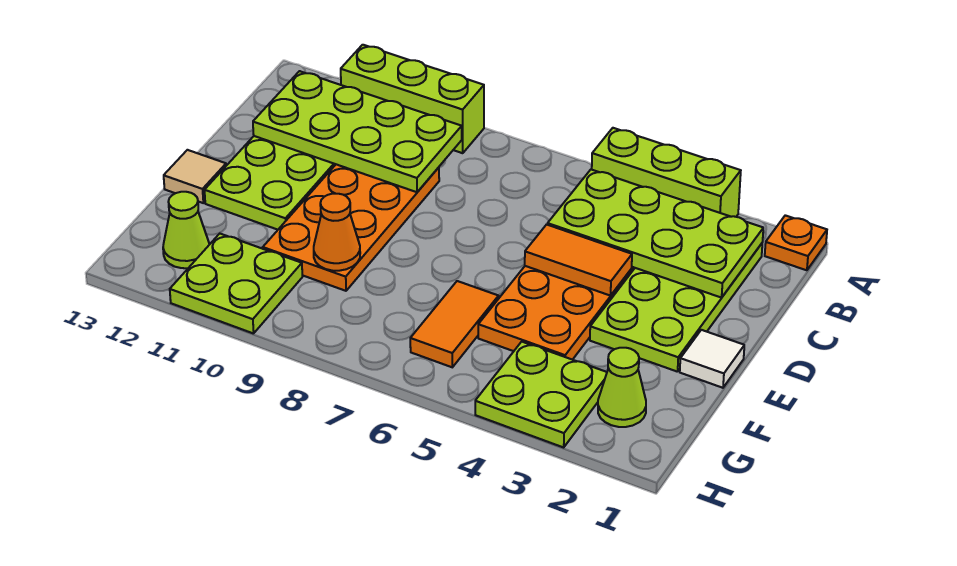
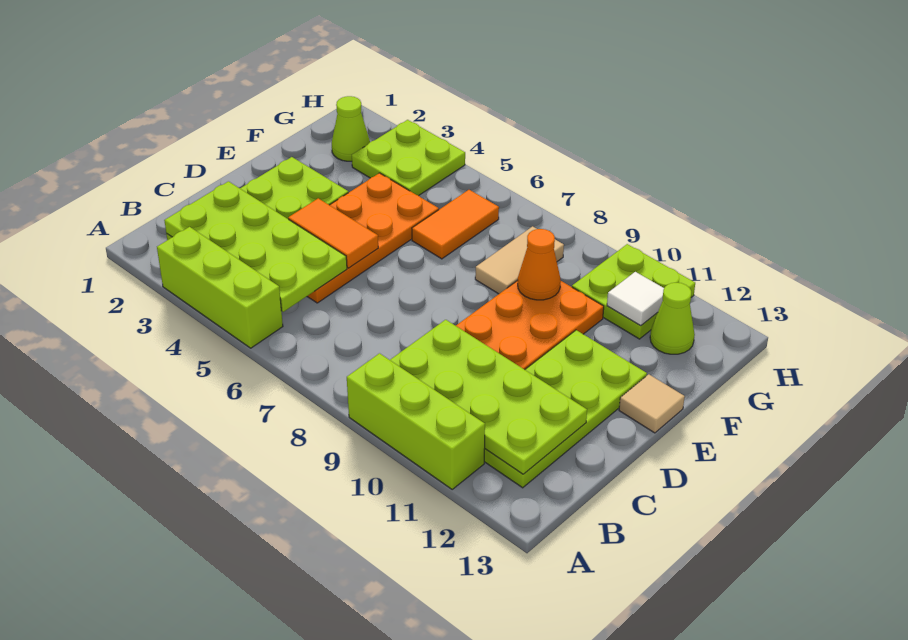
orange plate A1 level 1 -> none
white tile E1 level 1 -> white tile G11 level 2
none -> tan tile F8:G8 level 1

